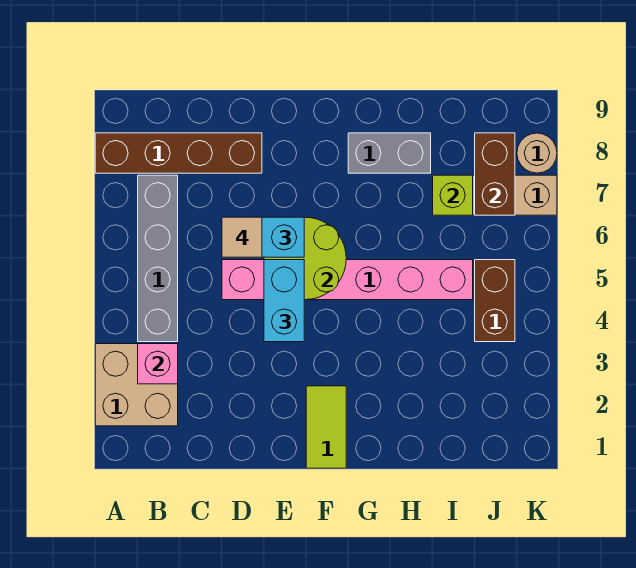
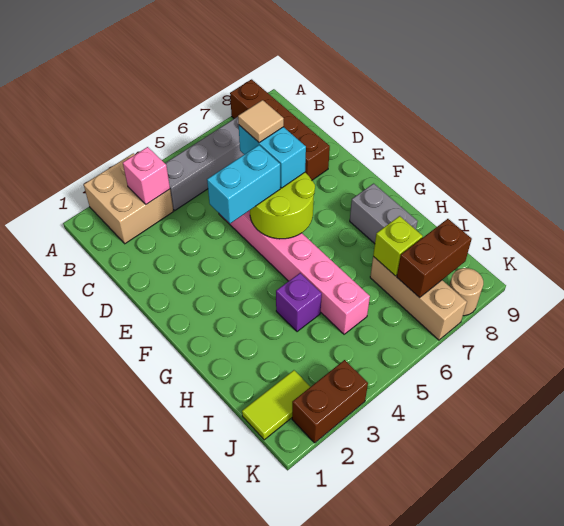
lime tile F1:F2 level 1 -> lime tile J1:J2 level 1
none -> purple brick H4 level 1
brown brick J4:J5 level 1 -> brown brick K2:K3 level 1

